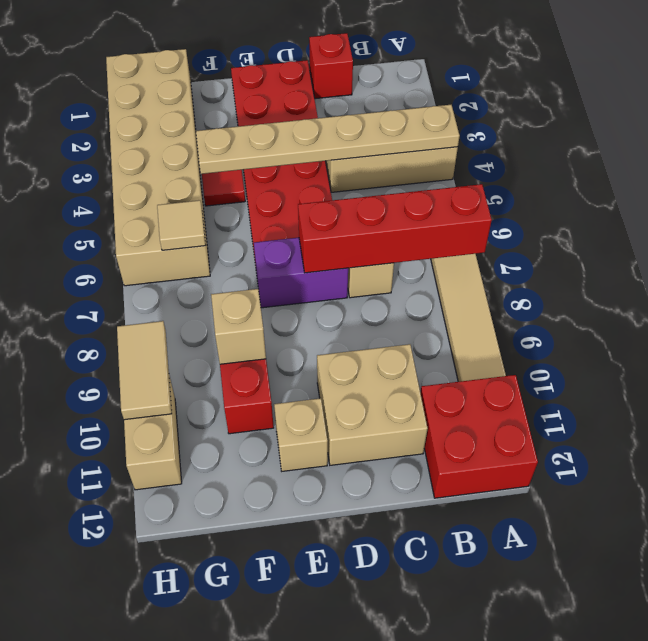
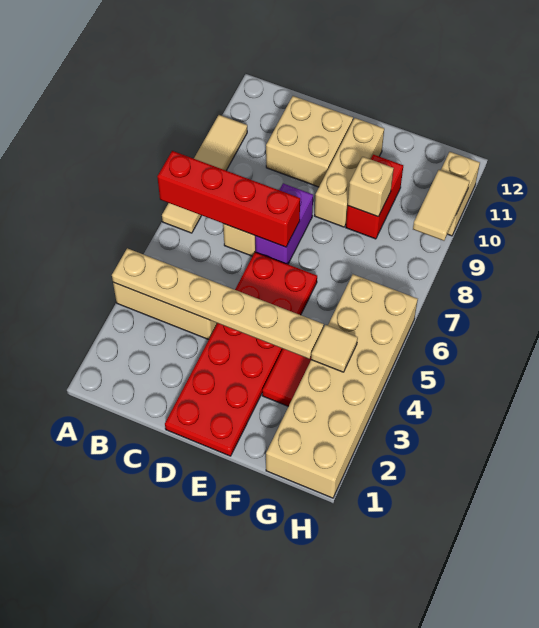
red brick A11:B12 level 1 -> none
red brick C1 level 1 -> none
purple brick D7:E7 level 1 -> purple brick D7:D8 level 1
tan brick E11 level 1 -> tan brick E9:E11 level 1
tan tile G6 level 2 -> tan tile G4 level 2

